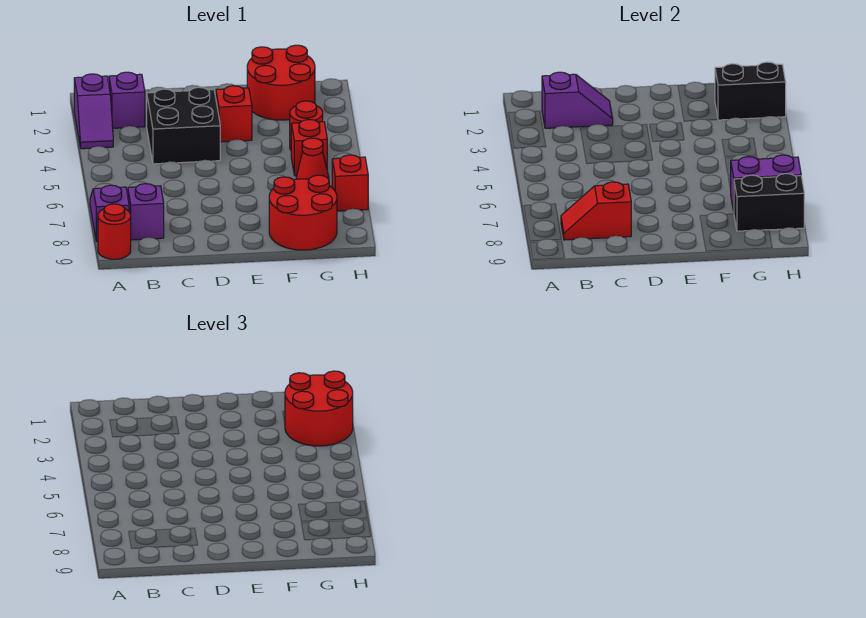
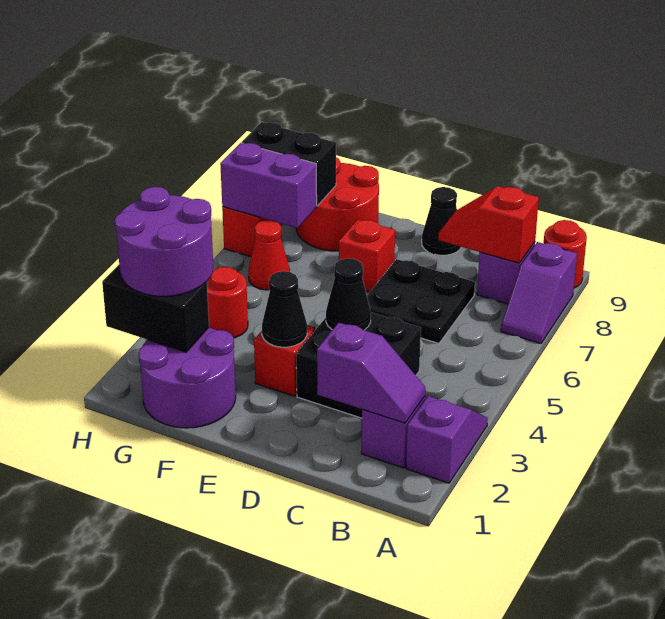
purple slope B2:C2 level 2 top B -> purple slope B2:C2 level 2 top C
red slope B8:C8 level 2 top C -> red slope B8:C8 level 2 top B
none -> black plate C6:D7 level 1
none -> black cone D4 level 2
none -> black cone D9 level 1
none -> black cone E3 level 2
red round brick F1:G2 level 1 -> purple round brick F1:G2 level 1
red round brick G2:H3 level 3 -> purple round brick G2:H3 level 3
red brick G5 level 1 -> red brick E7 level 1

